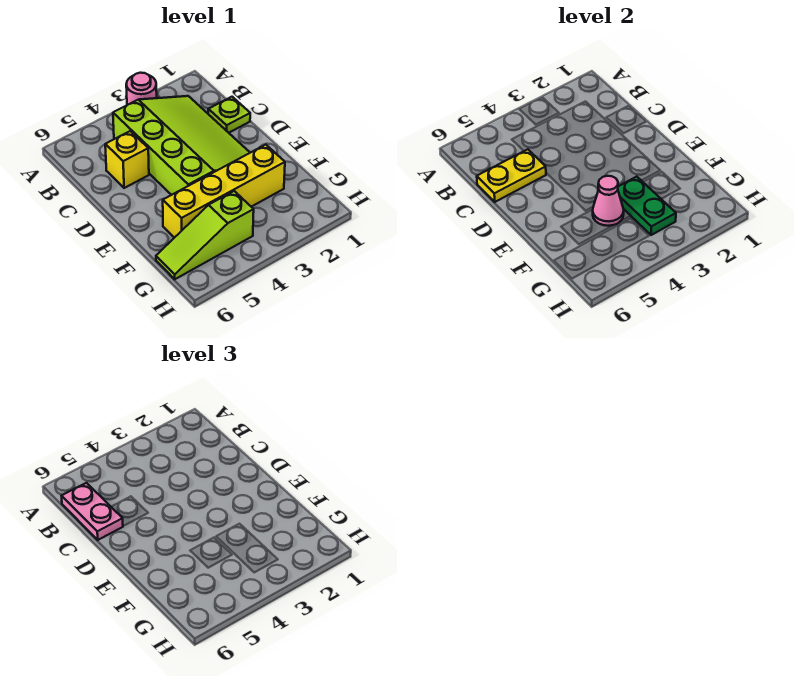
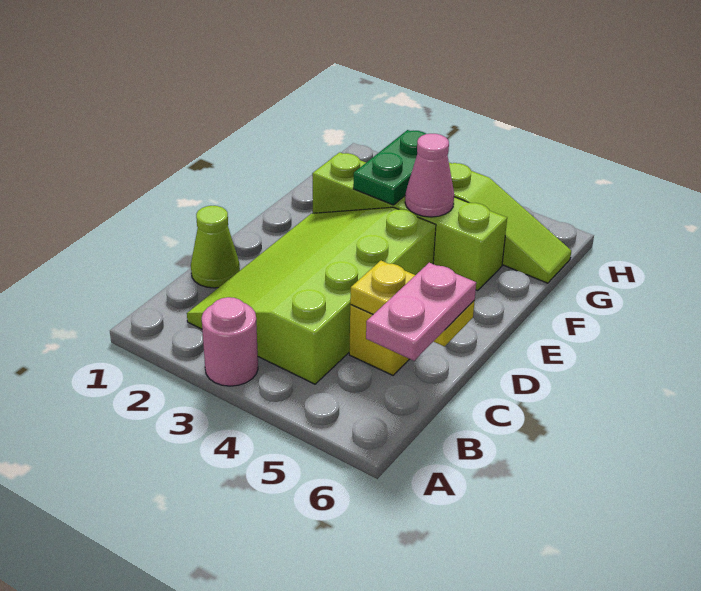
lime plate C1 level 1 -> lime cone C1 level 1
yellow brick F2:F5 level 1 -> lime brick F2:F5 level 1

